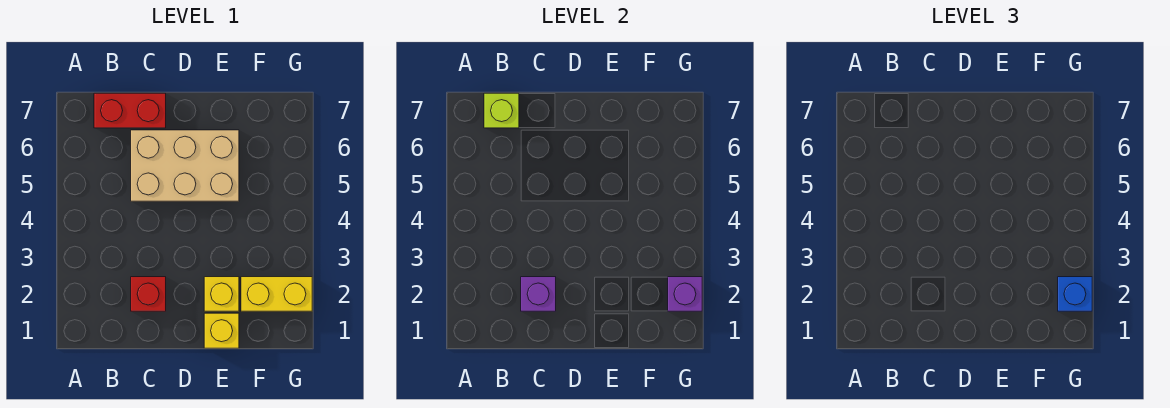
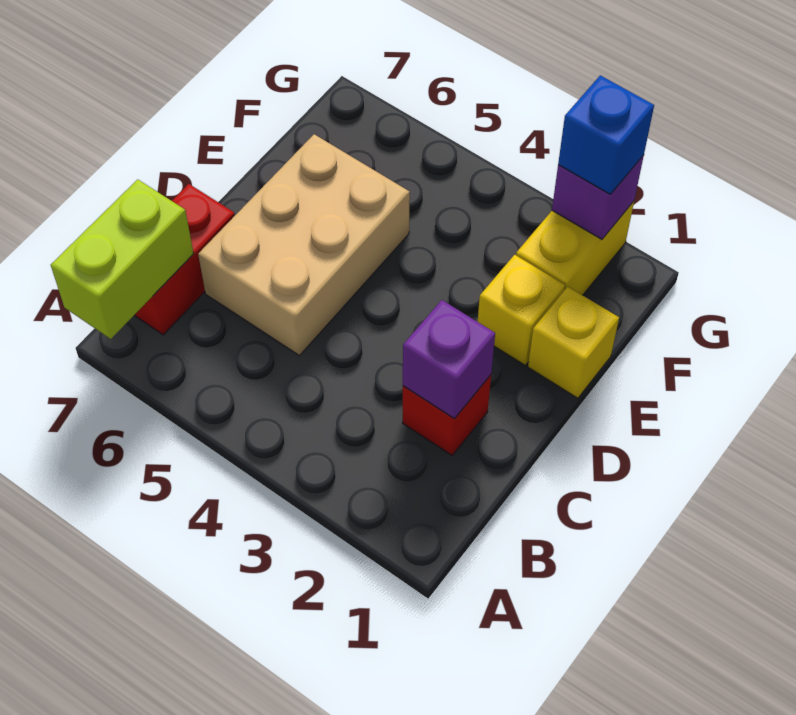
lime brick B7 level 2 -> lime brick A7:B7 level 2

